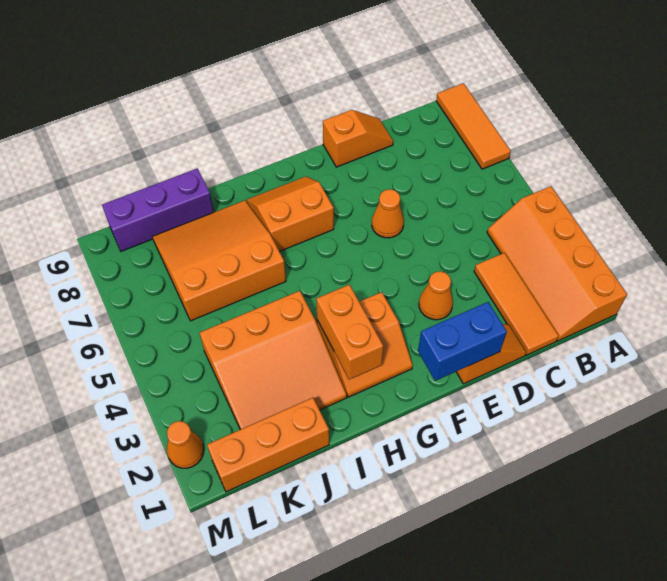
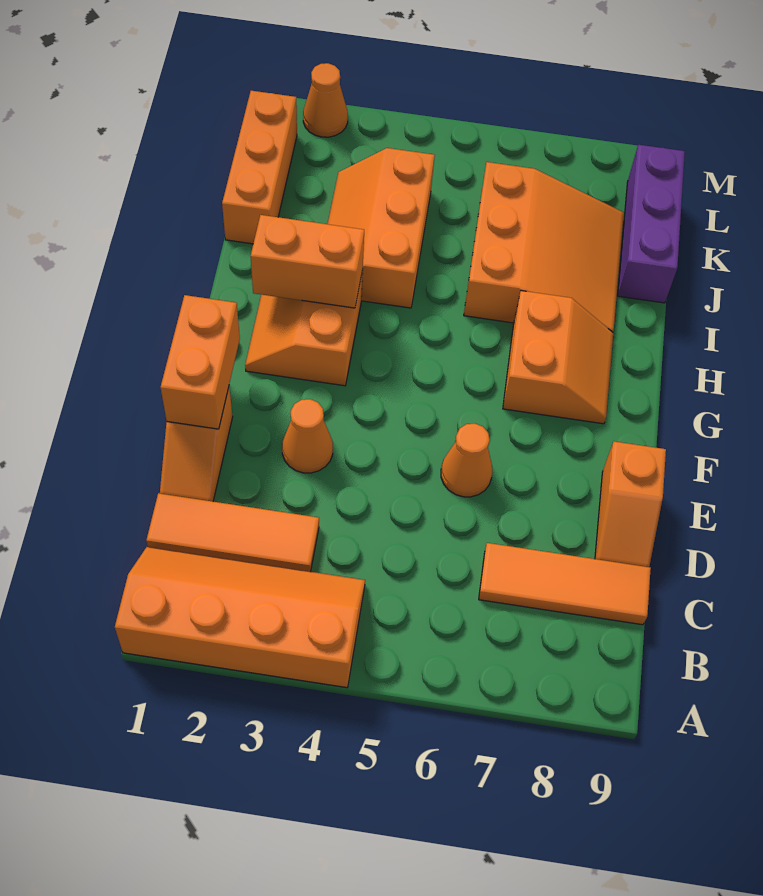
orange tile A7:A9 level 1 -> orange tile C7:C9 level 1
blue brick E1:F1 level 2 -> orange brick E1:F1 level 2
orange slope I2:K4 level 1 top 4 -> orange slope I3:K4 level 1 top 4

